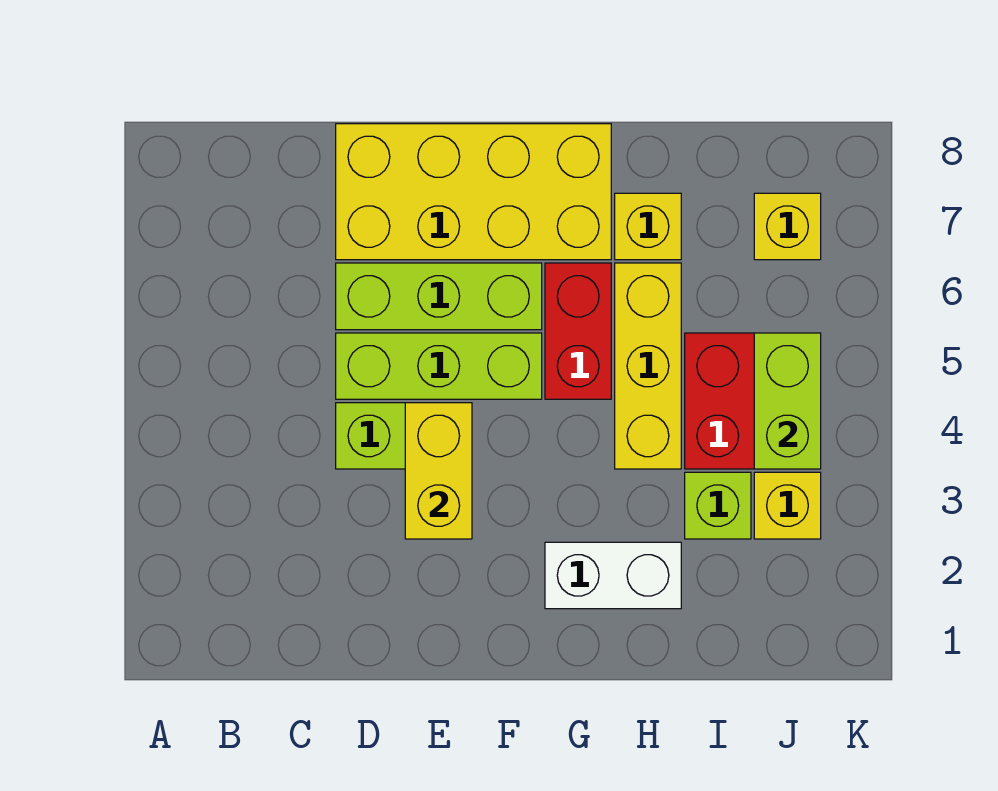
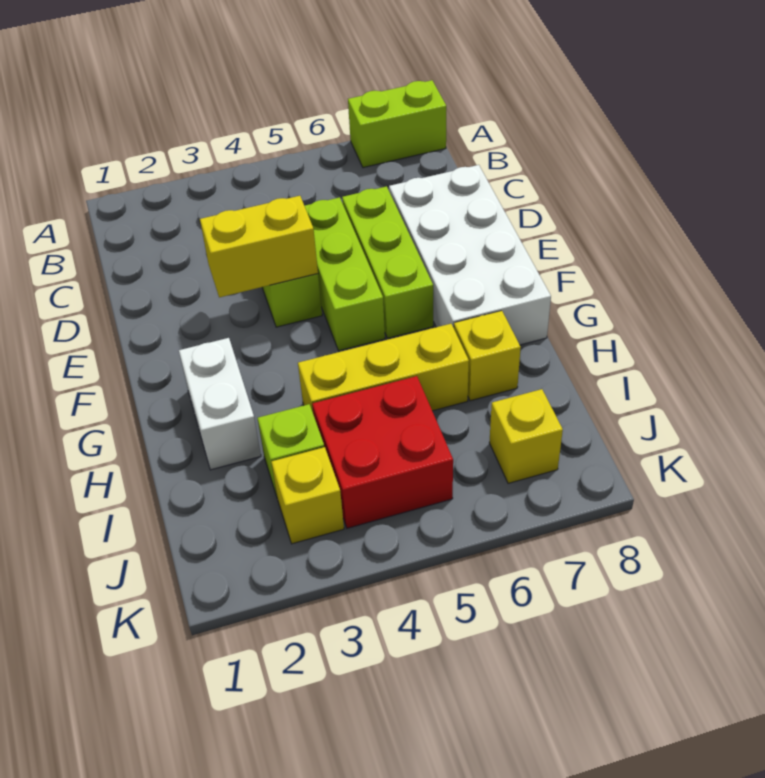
yellow brick D7:G8 level 1 -> white brick D7:G8 level 1
red brick G5:G6 level 1 -> none
lime brick J4:J5 level 2 -> lime brick A7:A8 level 1

